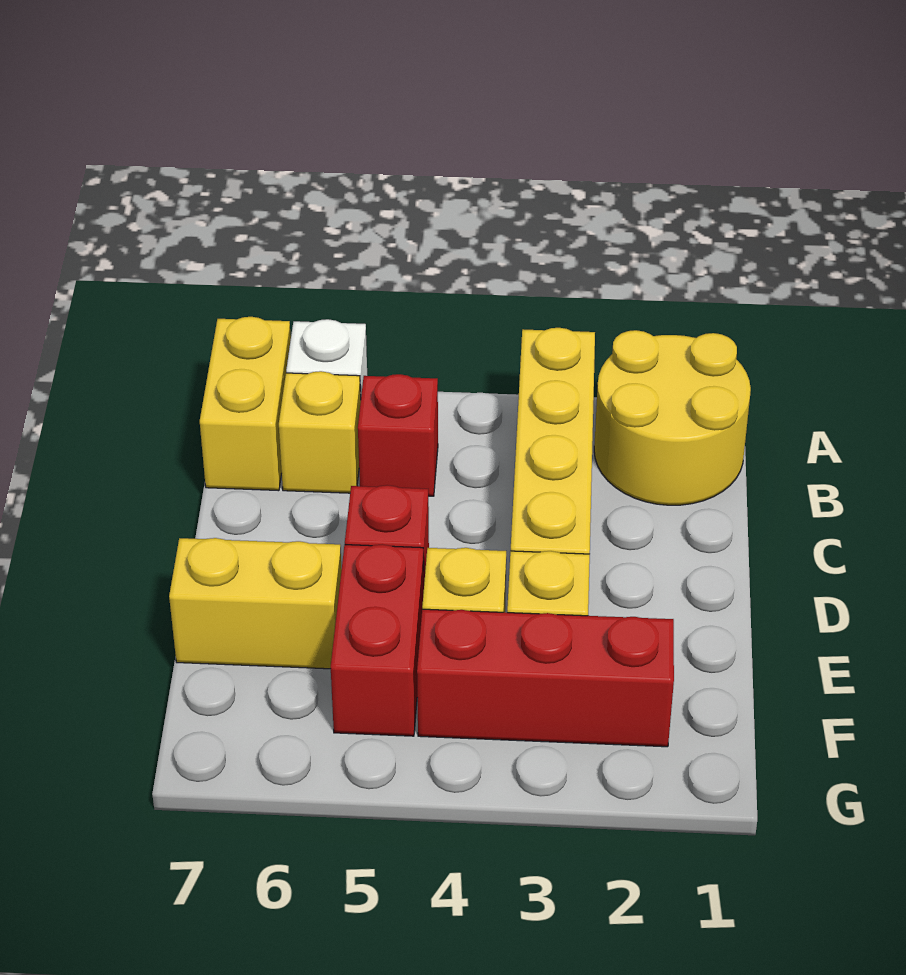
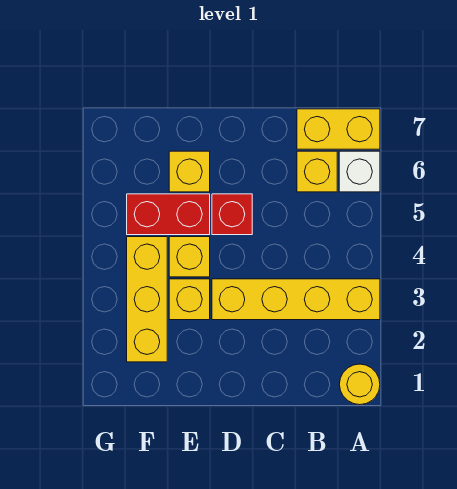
yellow round brick A1:B2 level 1 -> yellow round brick A1 level 1
red brick B5 level 1 -> none
yellow brick E6:E7 level 1 -> yellow brick E6 level 1
red brick F2:F4 level 1 -> yellow brick F2:F4 level 1

